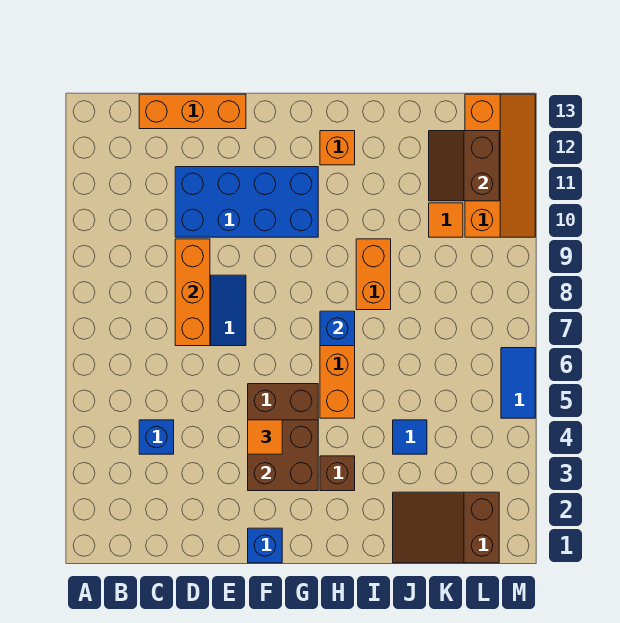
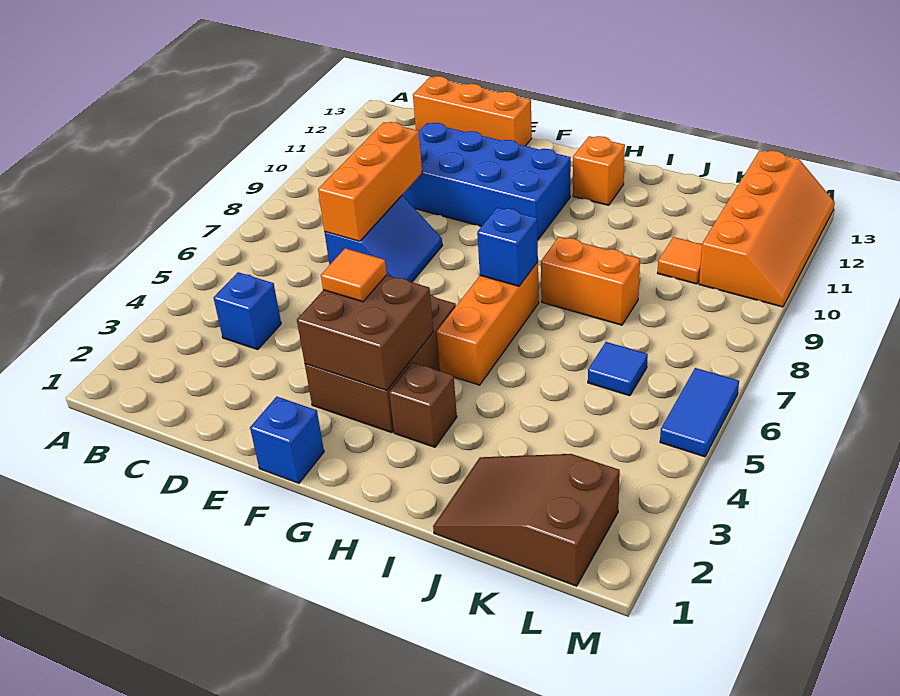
orange brick I8:I9 level 1 -> orange brick I8:J8 level 1
blue tile J4 level 1 -> blue tile K6 level 1
brown slope K11:L12 level 2 top L -> none

